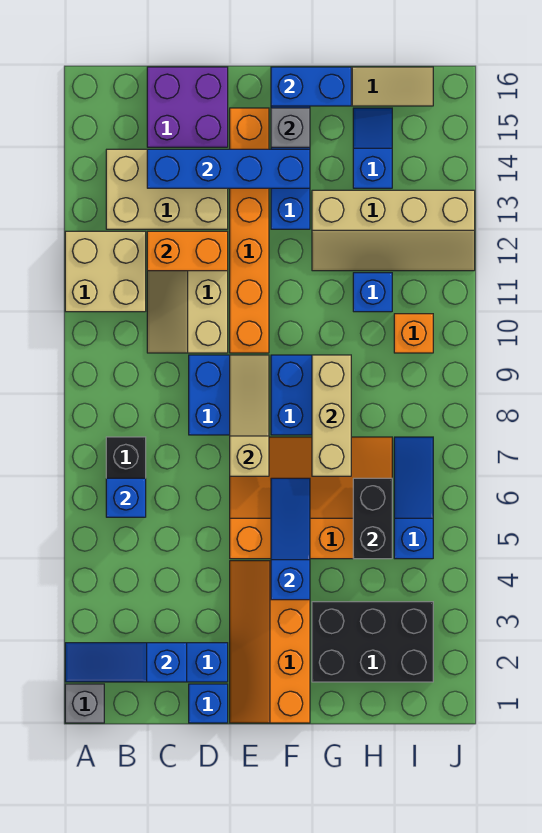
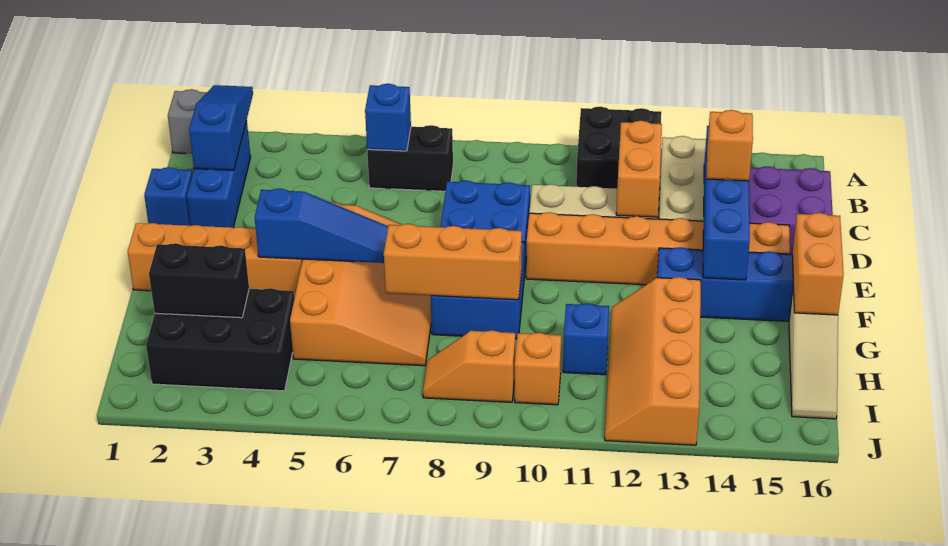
tan brick A11:B12 level 1 -> black brick A11:B12 level 1
none -> orange brick D14 level 3
tan slope E7:E9 level 2 top 7 -> none
grey brick F15 level 2 -> none
blue brick F16:G16 level 2 -> orange brick F16:G16 level 2
black brick G2:I3 level 1 -> black brick H2:I4 level 1
tan brick G7:G9 level 2 -> orange brick G7:G9 level 2
tan slope G12:J13 level 1 top 13 -> orange slope G12:J13 level 1 top 13
black brick H5:H6 level 2 -> black brick H2:H3 level 2
blue slope H14:H15 level 1 top 14 -> none
blue slope I5:I7 level 1 top 5 -> none
none -> orange slope I8:I9 level 1 top 9

